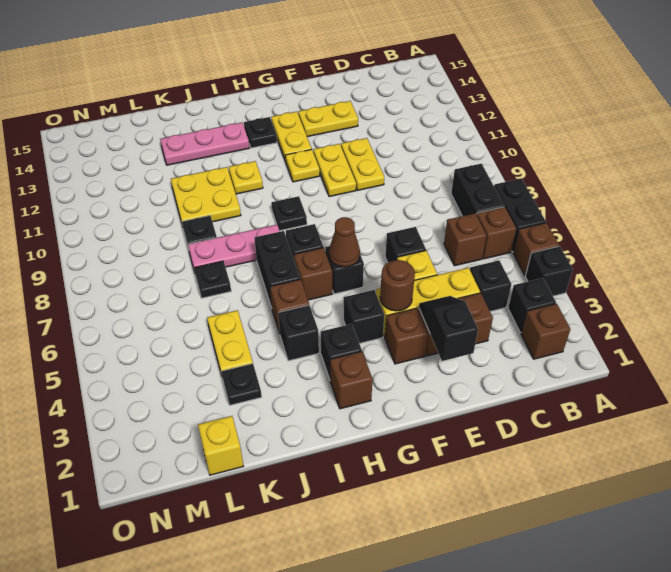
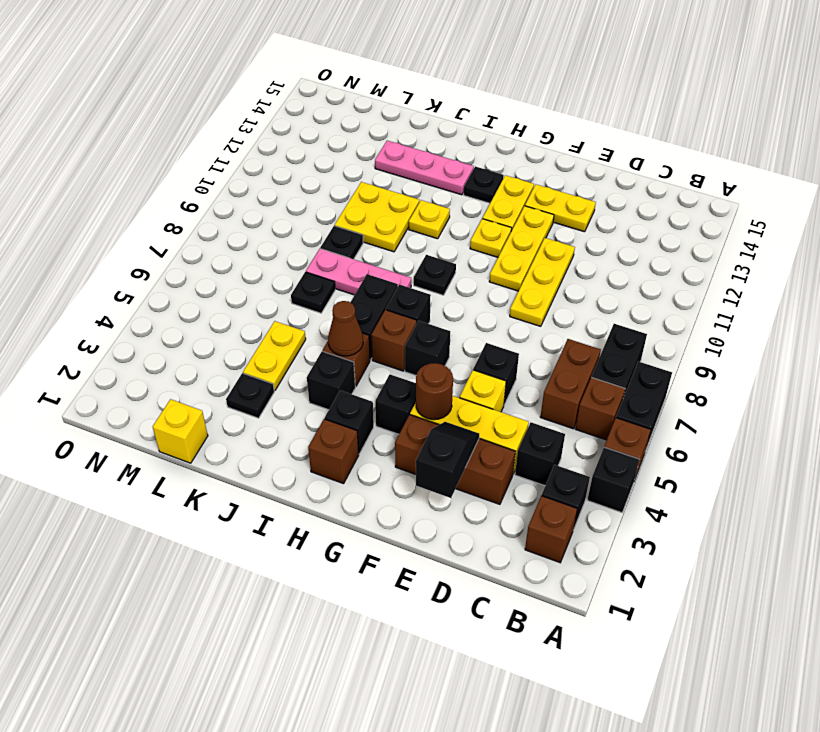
brown brick C6 level 1 -> brown brick C6:C7 level 1
yellow plate E10:E11 level 1 -> yellow plate E9:E11 level 1
yellow plate F10:F11 level 1 -> yellow plate F10:F12 level 1
brown cone G6 level 2 -> brown cone I5 level 2

